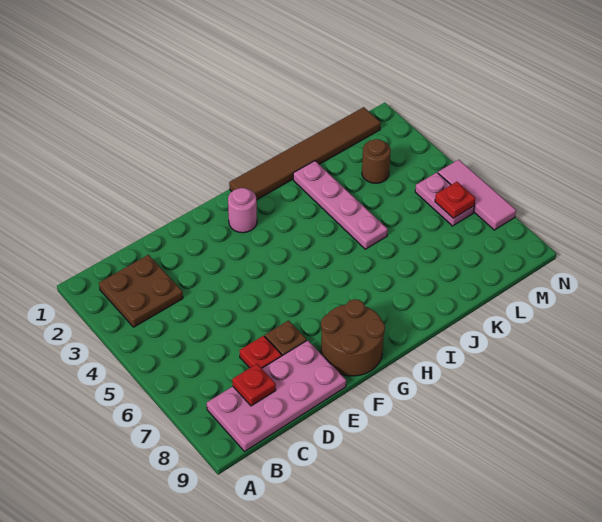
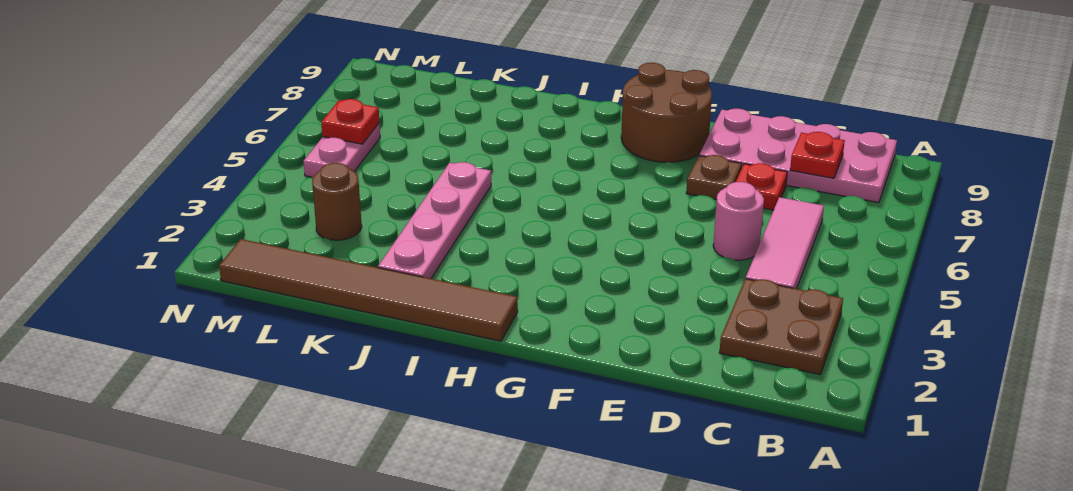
pink round brick G2 level 1 -> pink round brick D5 level 1
pink tile N5:N7 level 1 -> pink tile C4:C6 level 1

